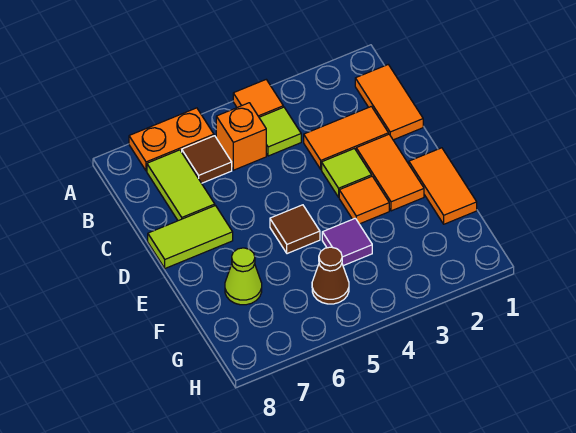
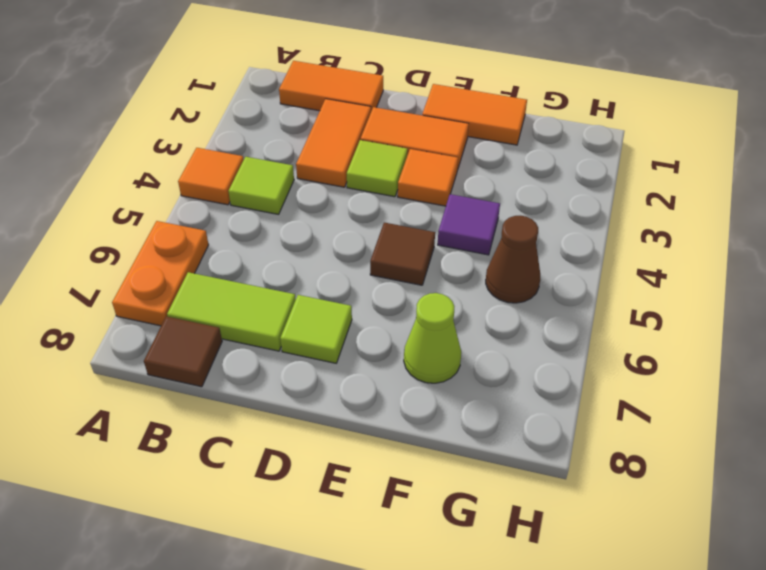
orange brick B5 level 1 -> none
brown tile B6 level 1 -> brown tile B8 level 1
lime tile D7:D8 level 1 -> lime tile D7 level 1

